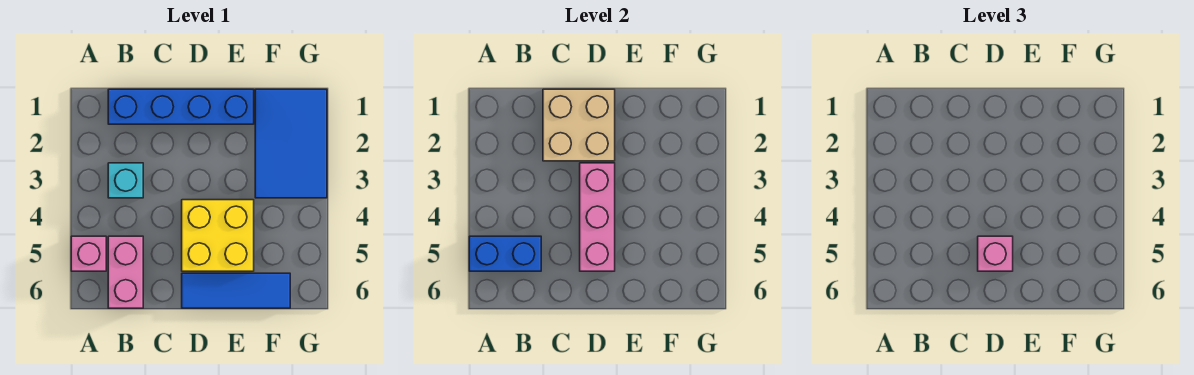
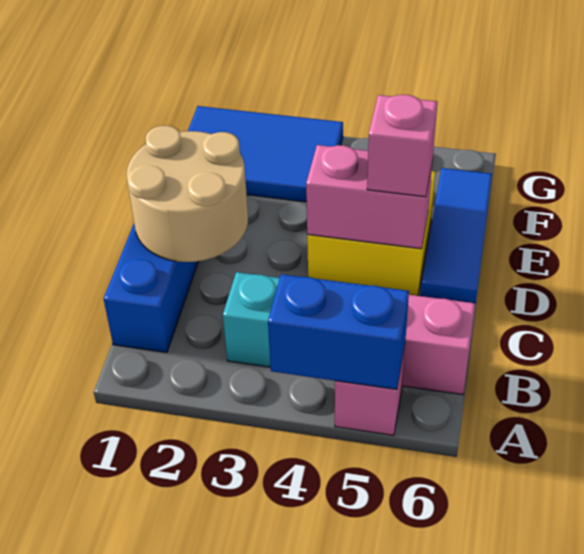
blue brick A5:B5 level 2 -> blue brick A4:A5 level 2
tan brick C1:D2 level 2 -> tan round brick C1:D2 level 2
pink brick D3:D5 level 2 -> pink brick D4:D5 level 2

